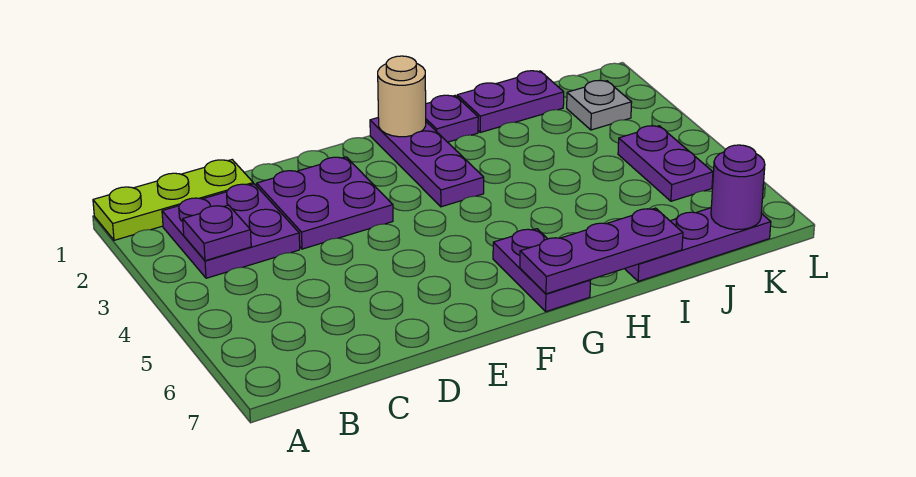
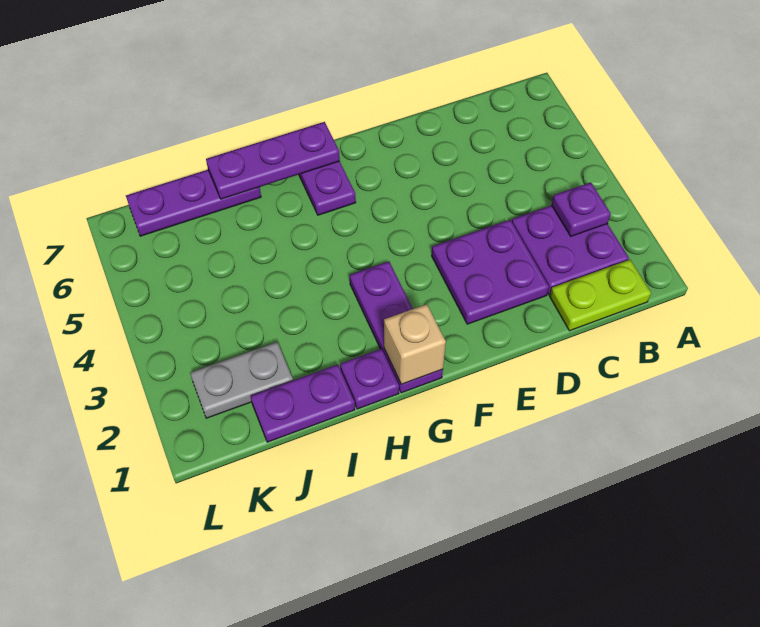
lime plate A1:C1 level 1 -> lime plate B1:C1 level 1
tan round brick G1 level 2 -> tan brick G1 level 2
grey plate K2 level 1 -> grey plate J2:K2 level 1
purple plate K4:K5 level 1 -> none
purple round brick K7 level 2 -> none

